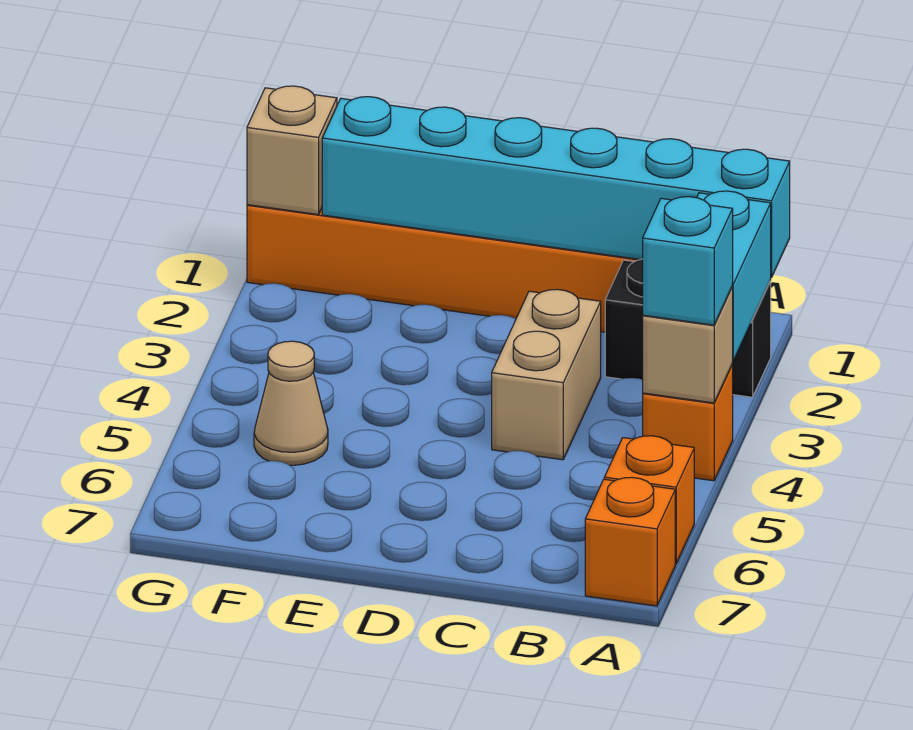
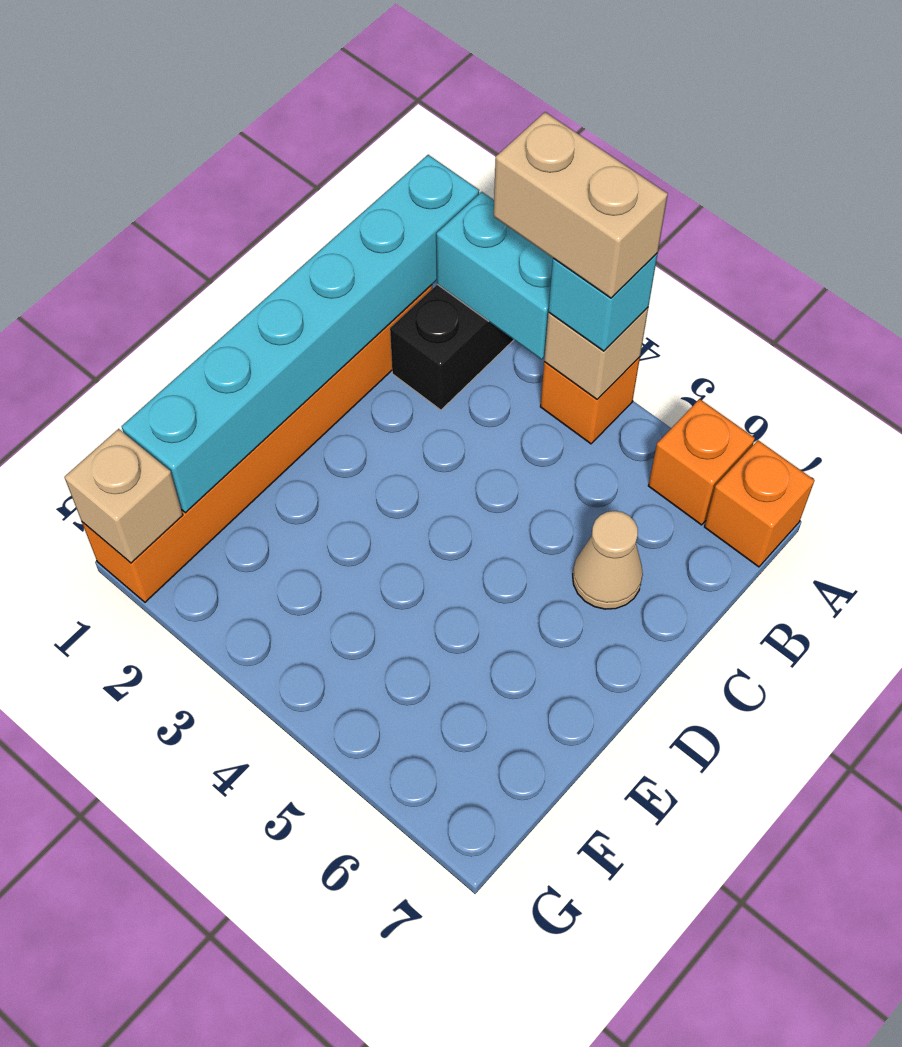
tan brick C3:C4 level 1 -> tan brick A3:A4 level 4
tan cone F5 level 1 -> tan cone C6 level 1

